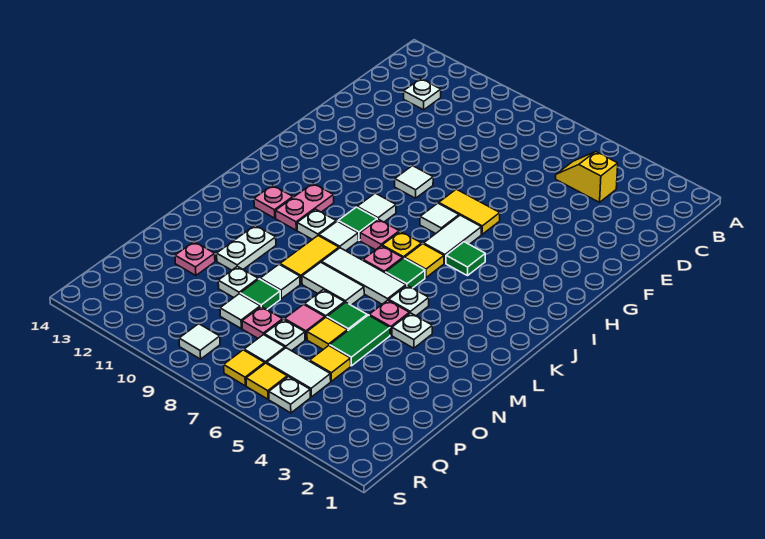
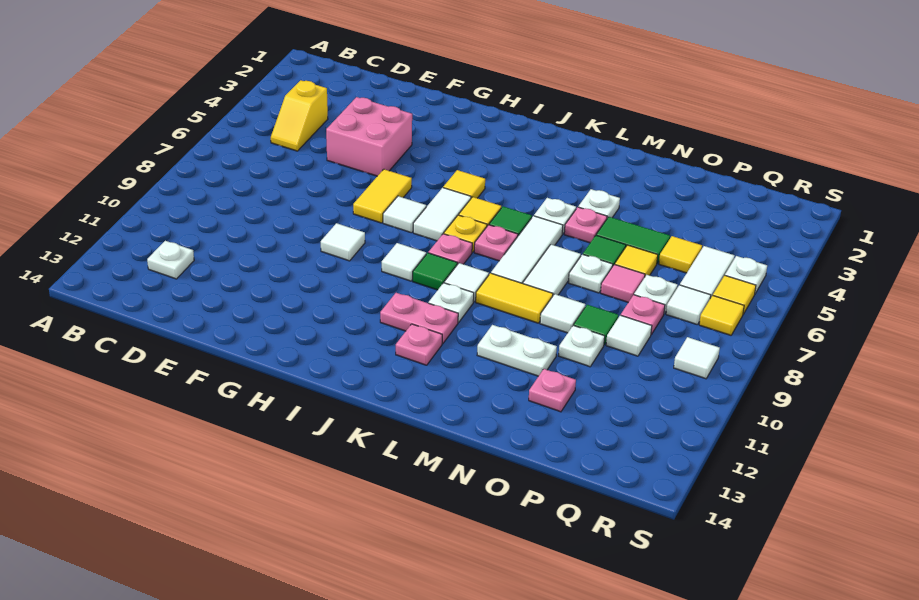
none -> pink brick E4:F5 level 1
white tile H6:I6 level 1 -> white tile I6:I7 level 1
green tile I5 level 1 -> yellow tile I5 level 1

